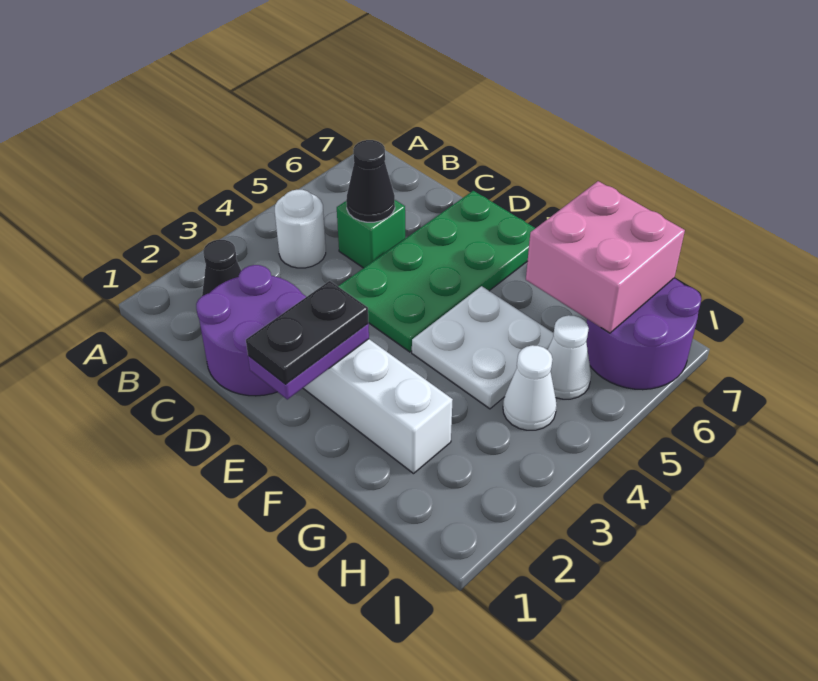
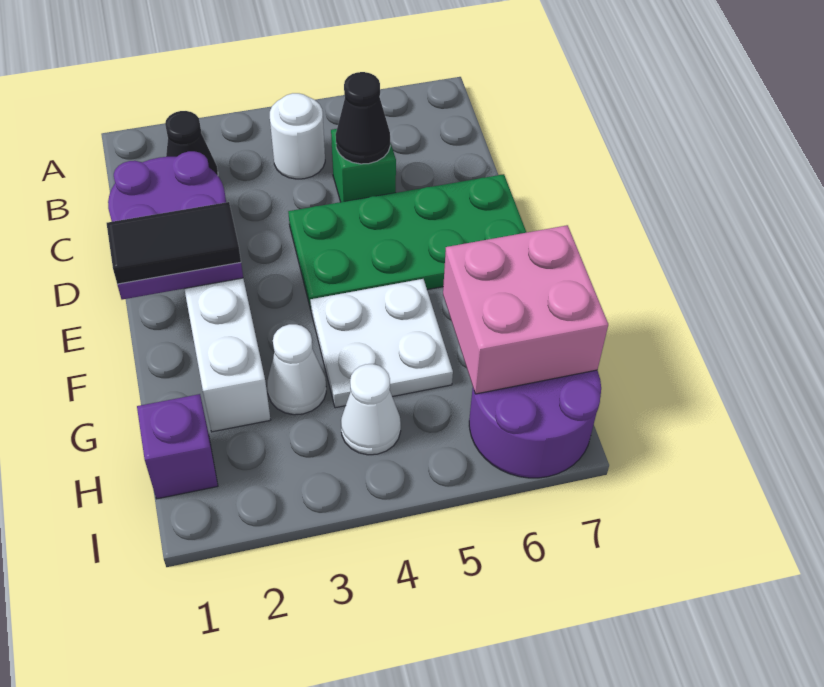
black plate E1:E2 level 3 -> black tile E1:E2 level 3
none -> purple brick H1 level 1
white cone H5 level 1 -> white cone G3 level 1

